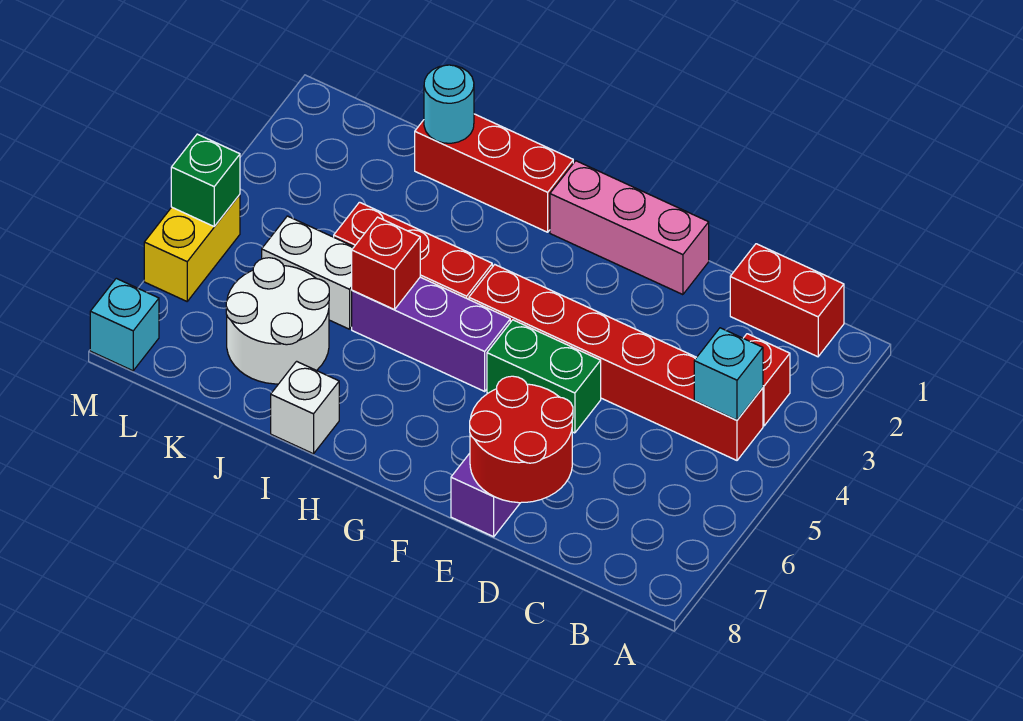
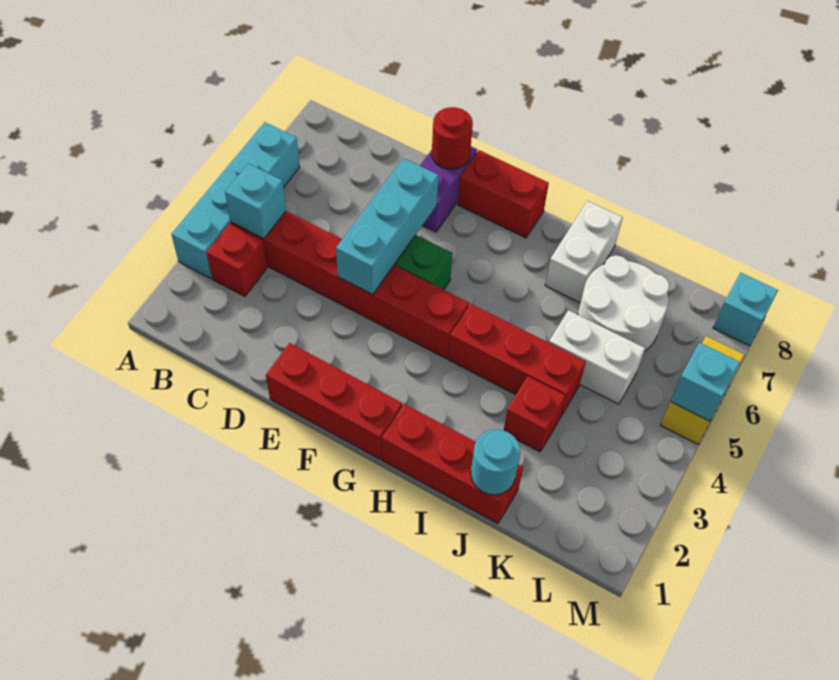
none -> cyan brick A3:A6 level 1
red brick B1:C1 level 1 -> red brick F8:G8 level 1
red round brick D7:E8 level 2 -> red round brick E8 level 2
pink brick E1:G1 level 1 -> red brick E1:G1 level 1
none -> cyan brick E4:E6 level 2
purple brick G5:I5 level 1 -> none
red brick I5 level 2 -> red brick J3 level 1
white brick I8 level 1 -> white brick I7:I8 level 1
green brick M5 level 2 -> cyan brick M5 level 2

